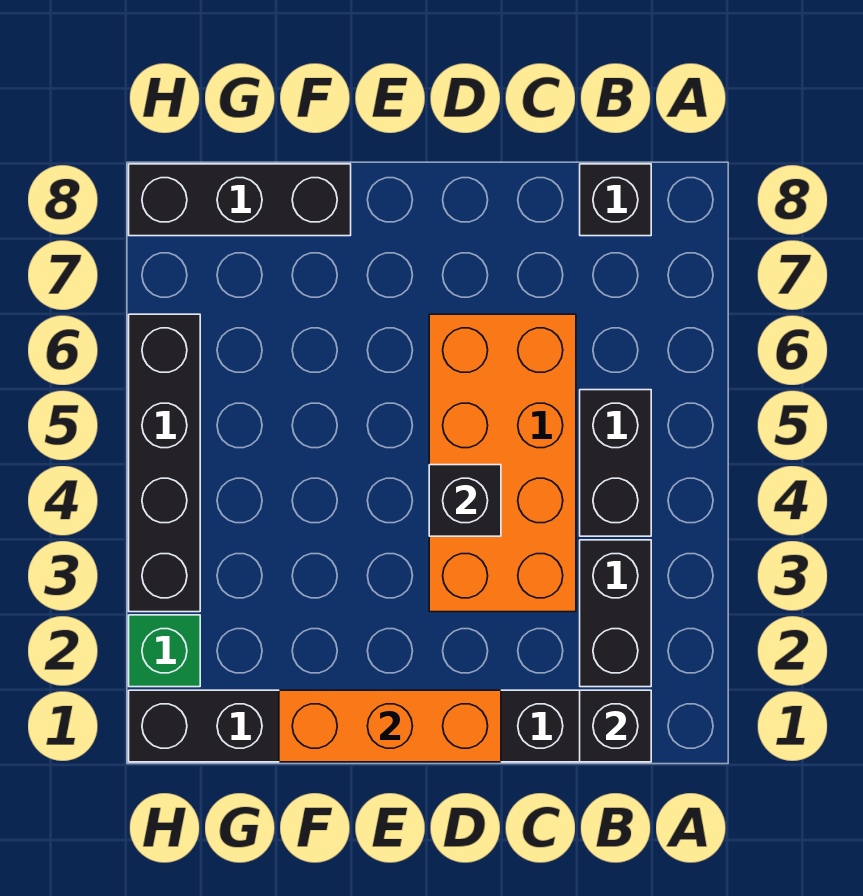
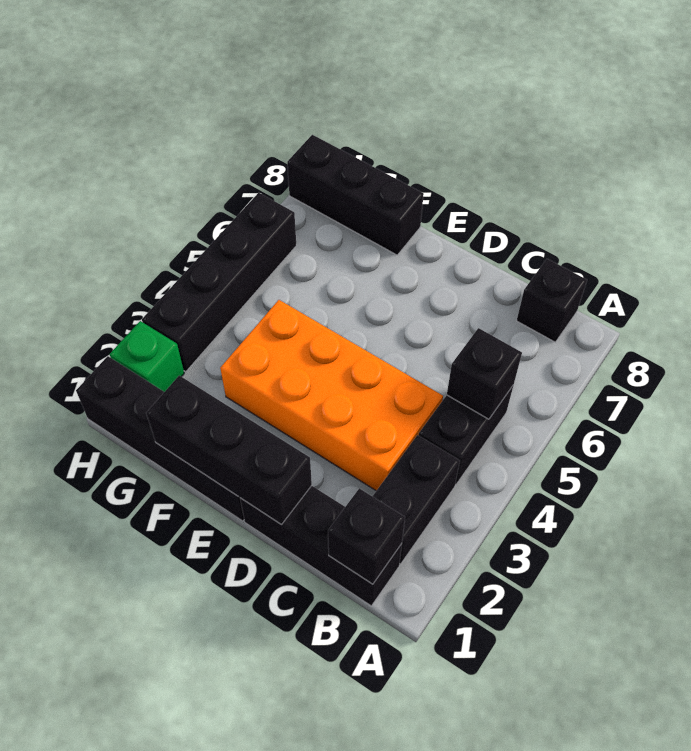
orange brick C3:D6 level 1 -> orange brick C3:F4 level 1
orange brick D1:F1 level 2 -> black brick D1:F1 level 2
black brick D4 level 2 -> black brick B5 level 2

